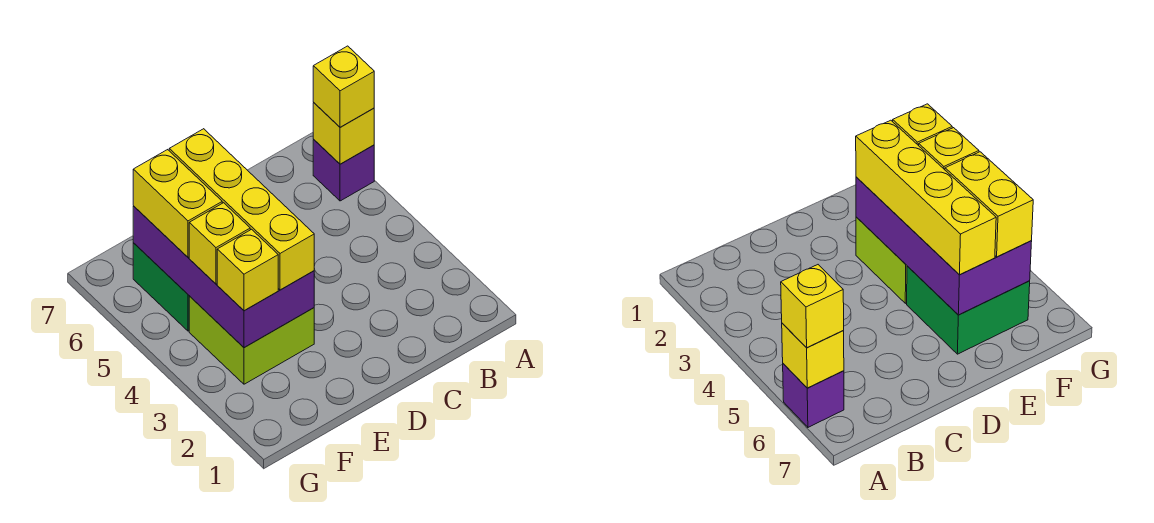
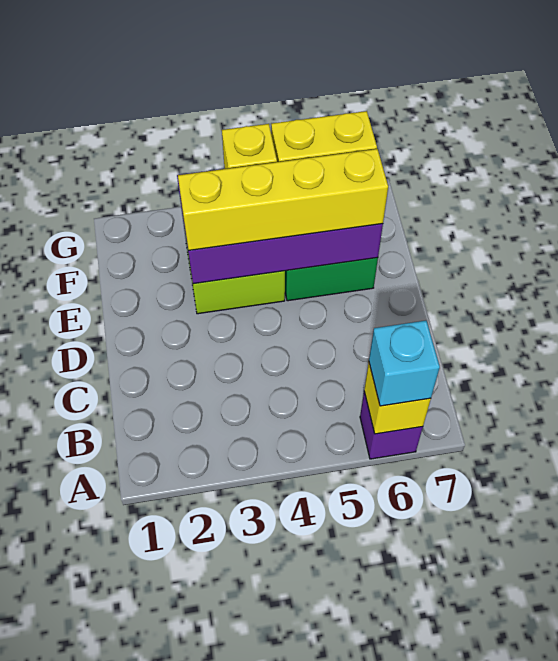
yellow brick A6 level 3 -> cyan brick A6 level 3
yellow brick F3 level 3 -> none

